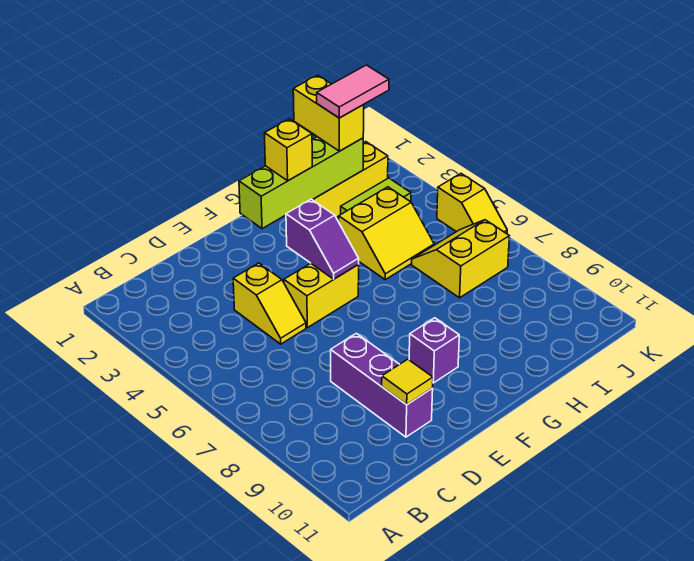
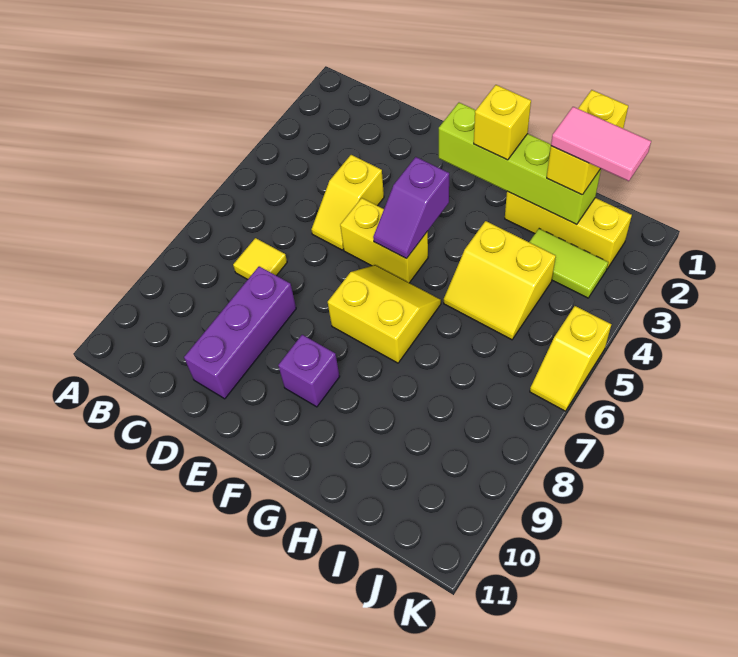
yellow tile D10 level 2 -> yellow tile C7 level 1
yellow slope I6:J7 level 1 top 7 -> yellow slope F6:G7 level 1 top 7

